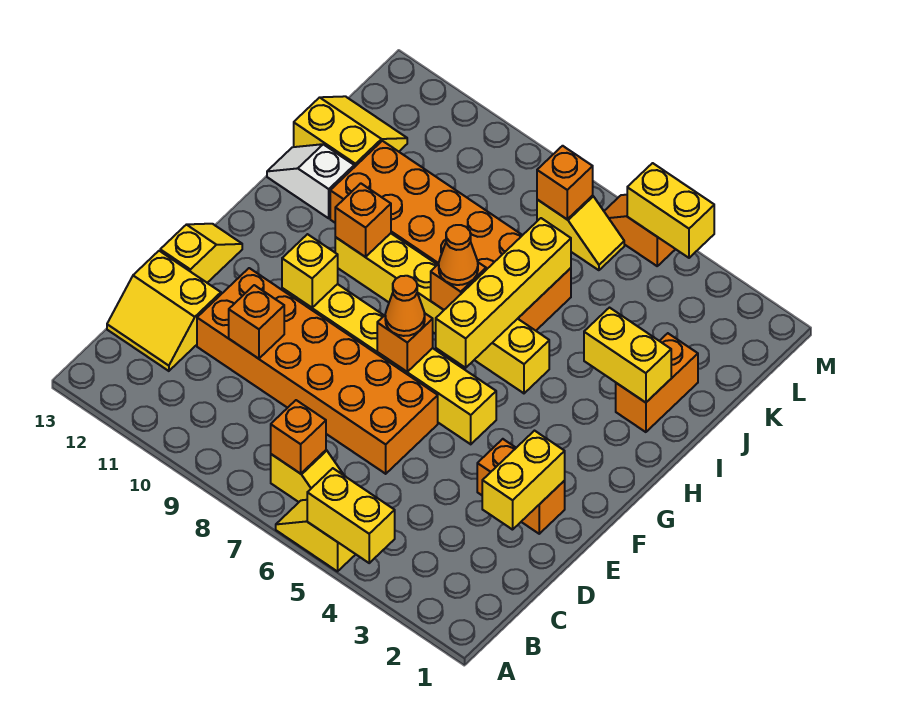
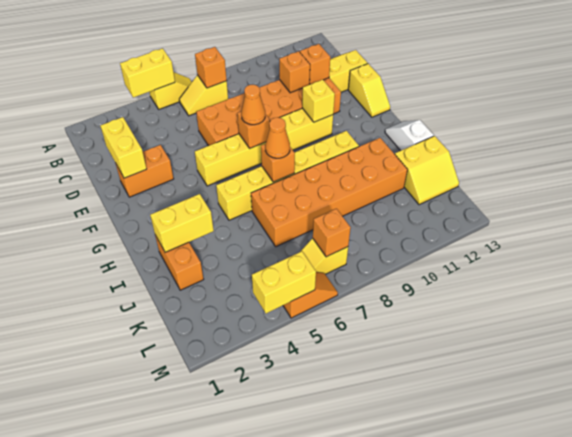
yellow brick G6:J6 level 2 -> none
orange brick H10 level 2 -> orange brick D11 level 2
white slope I12:I13 level 1 top 12 -> white slope H13:I13 level 1 top I

